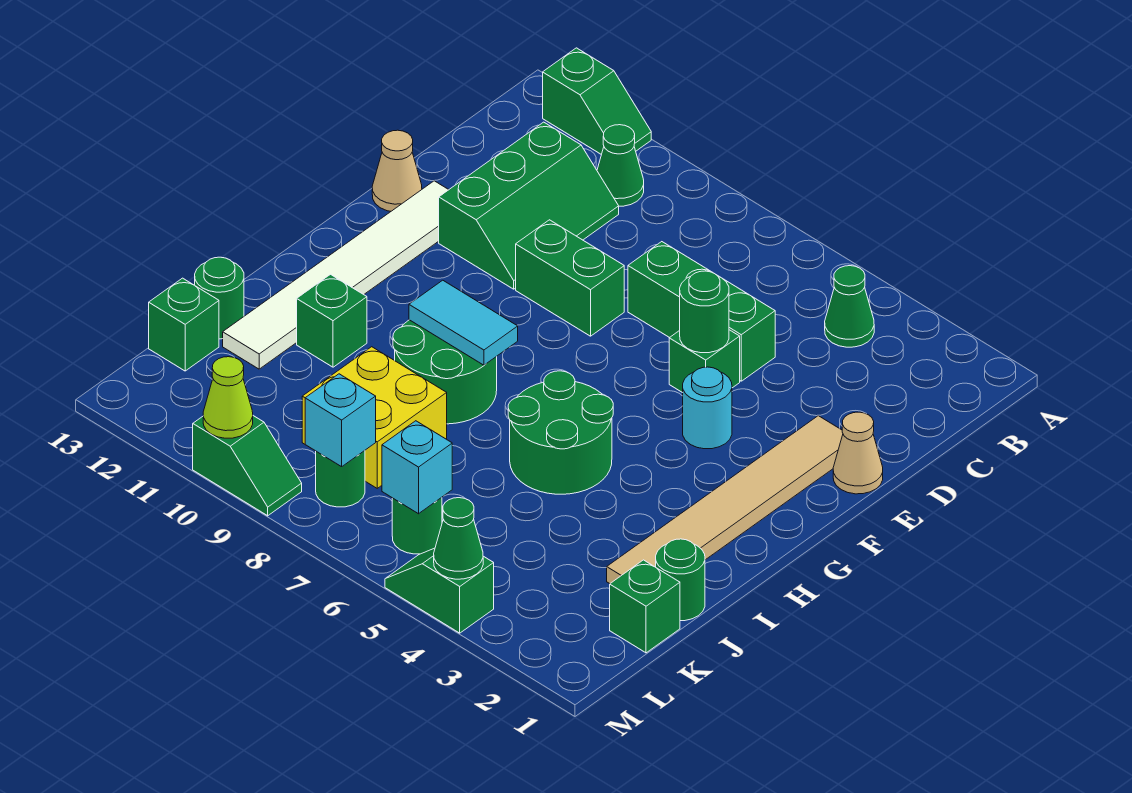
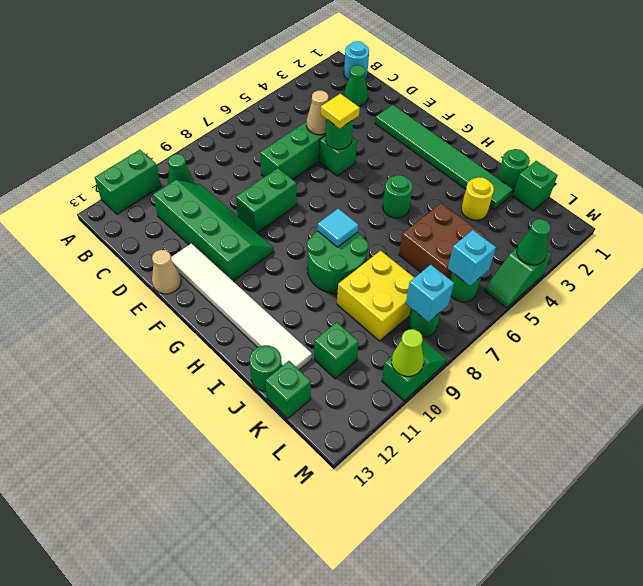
green slope A11:A12 level 1 top 12 -> green brick A11:A12 level 1
green cone B4 level 1 -> green cone C2 level 1
green slope C10:E11 level 1 top 11 -> green slope C10:F11 level 1 top 11
tan cone E1 level 1 -> tan cone D5 level 2
tan tile E2:J2 level 1 -> green tile E2:J2 level 1
none -> yellow tile E5 level 3
cyan round brick F4 level 1 -> cyan round brick B1 level 1
green round brick H5:I6 level 1 -> green round brick H5 level 1
cyan tile H8:H9 level 2 -> cyan tile H8 level 2
green brick I11 level 1 -> green brick K11 level 1
none -> yellow round brick J3 level 1
none -> brown brick J5:K6 level 1

